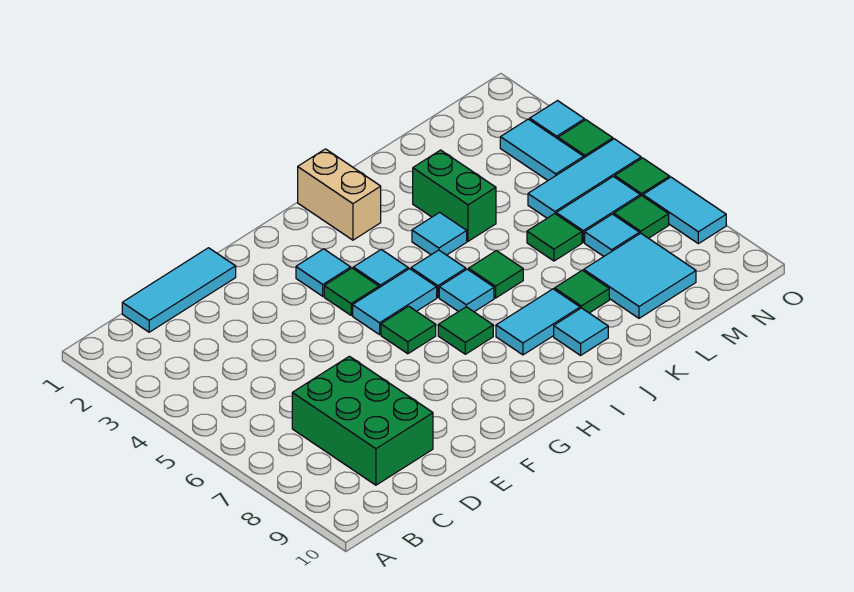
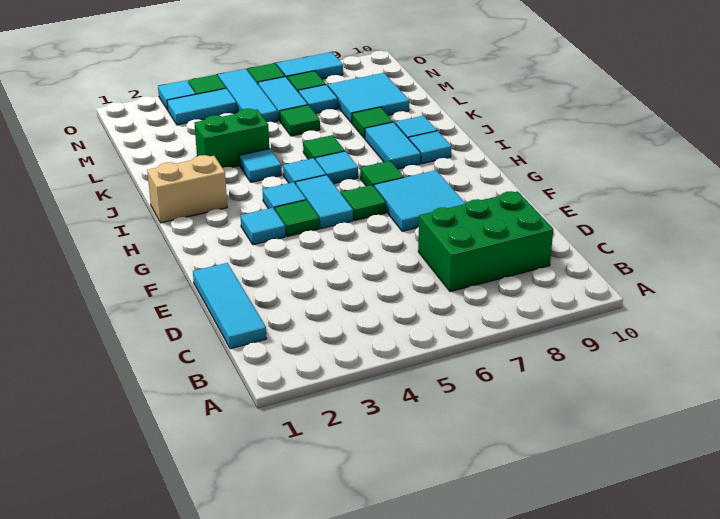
none -> cyan tile F7:G8 level 1
none -> cyan tile I9 level 1

